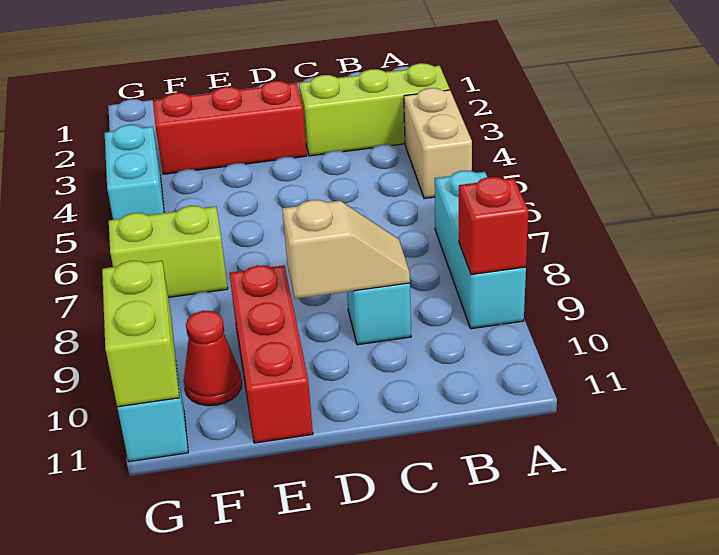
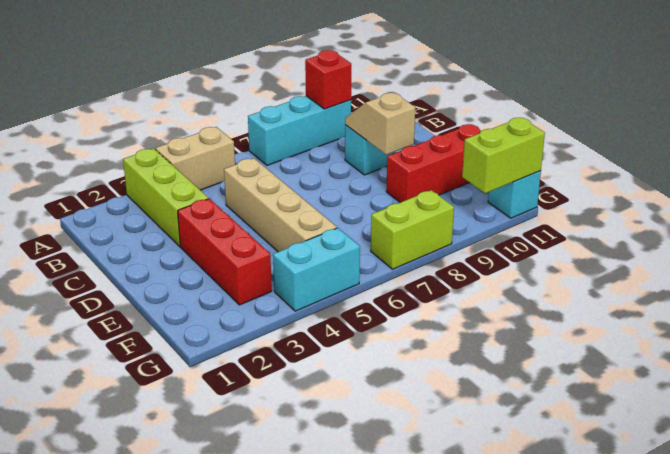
none -> tan brick C5:F5 level 1
lime brick F7:G7 level 1 -> lime brick G7:G8 level 1
red cone F10 level 1 -> none

